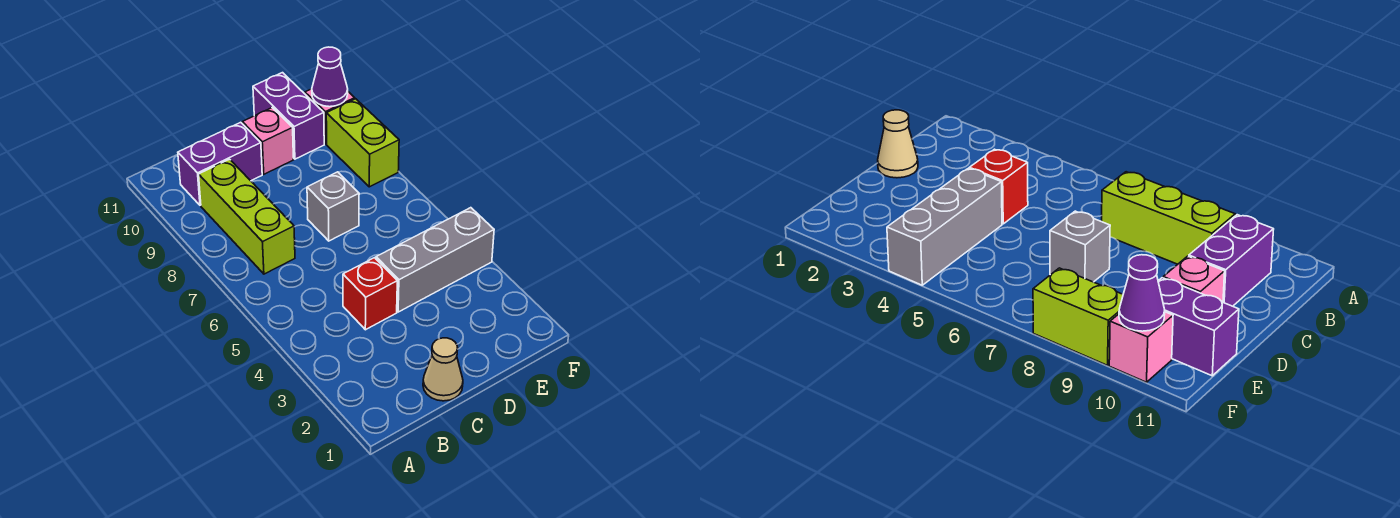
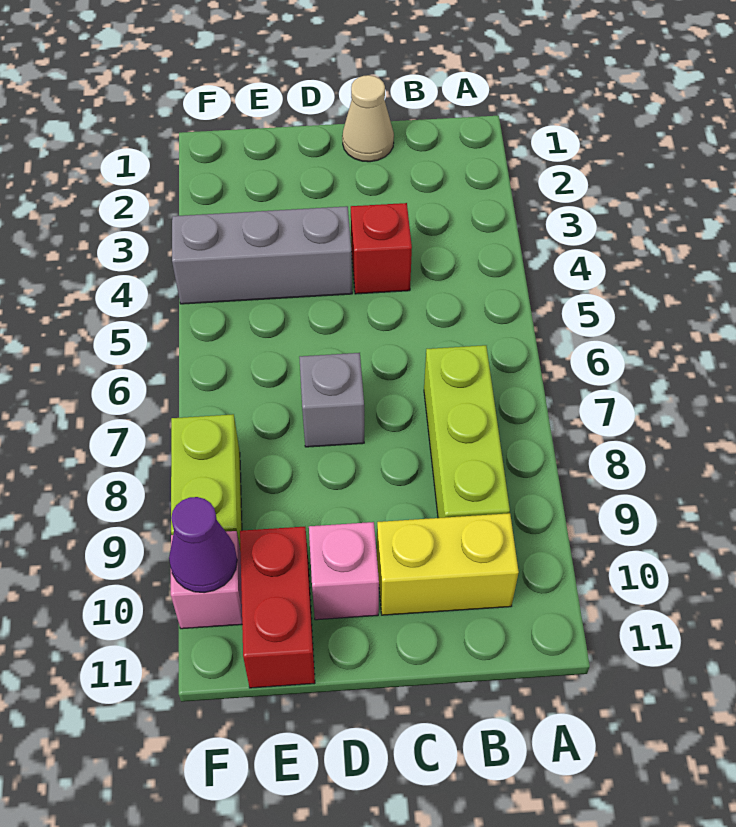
purple brick B10:C10 level 1 -> yellow brick B10:C10 level 1
purple brick E10:E11 level 1 -> red brick E10:E11 level 1

